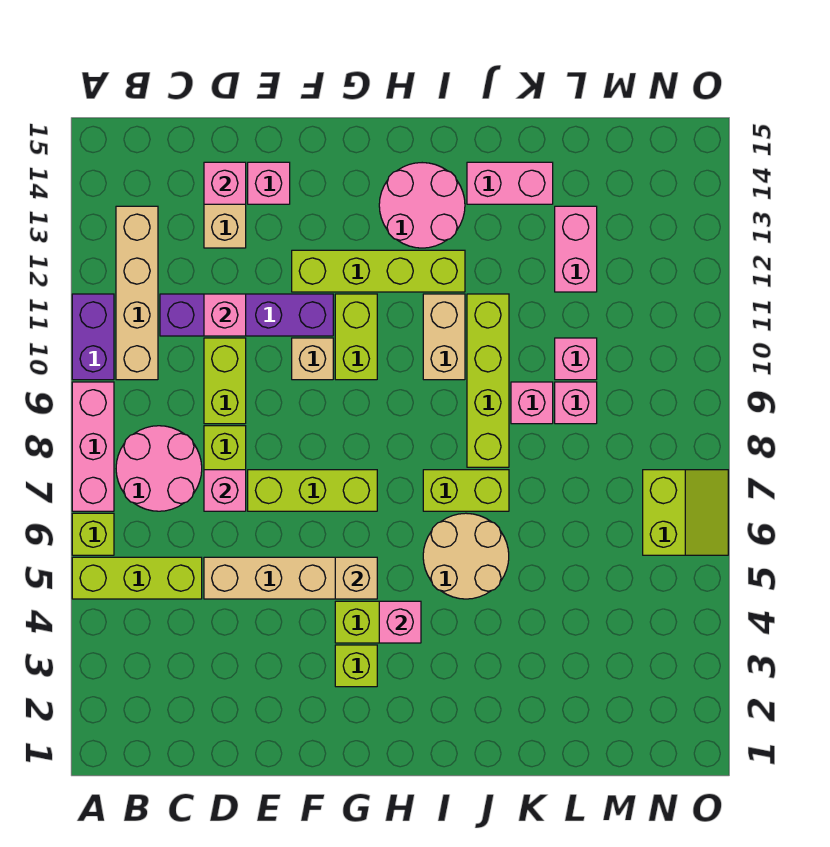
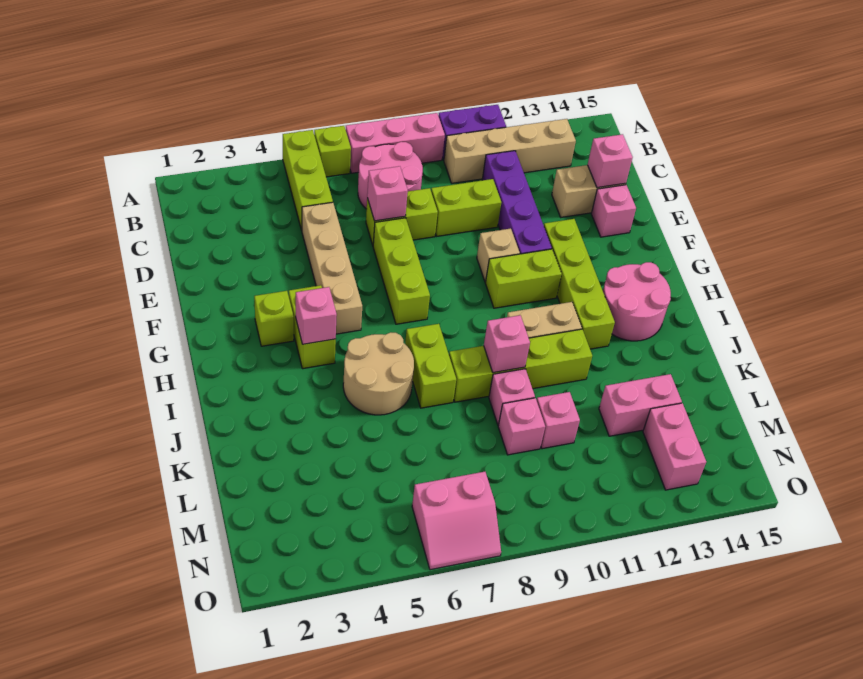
pink brick D11 level 2 -> pink brick J9 level 2
tan brick G5 level 2 -> none
pink brick J14:K14 level 1 -> pink brick M13:N13 level 1
lime slope N6:O7 level 1 top N -> pink slope N6:O7 level 1 top N

